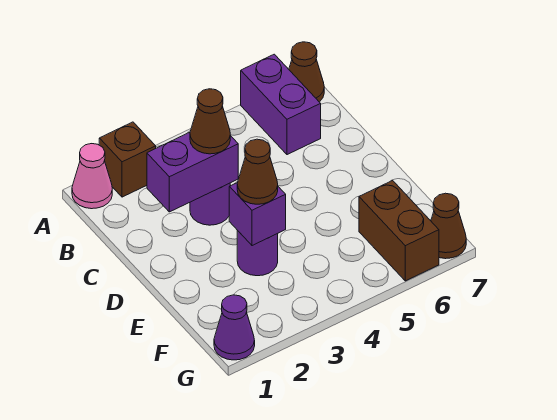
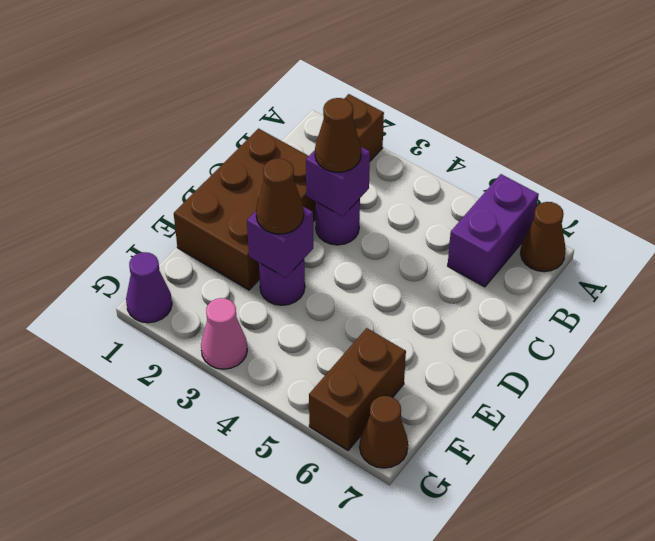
pink cone A1 level 1 -> pink cone G3 level 1
none -> brown brick C1:E2 level 1
purple brick C2:C3 level 2 -> purple brick C3 level 2

